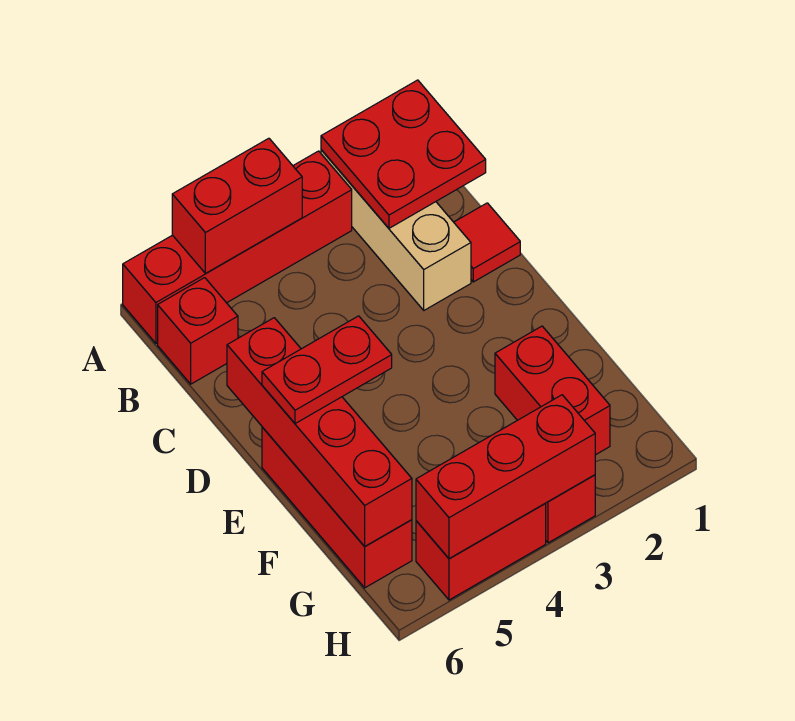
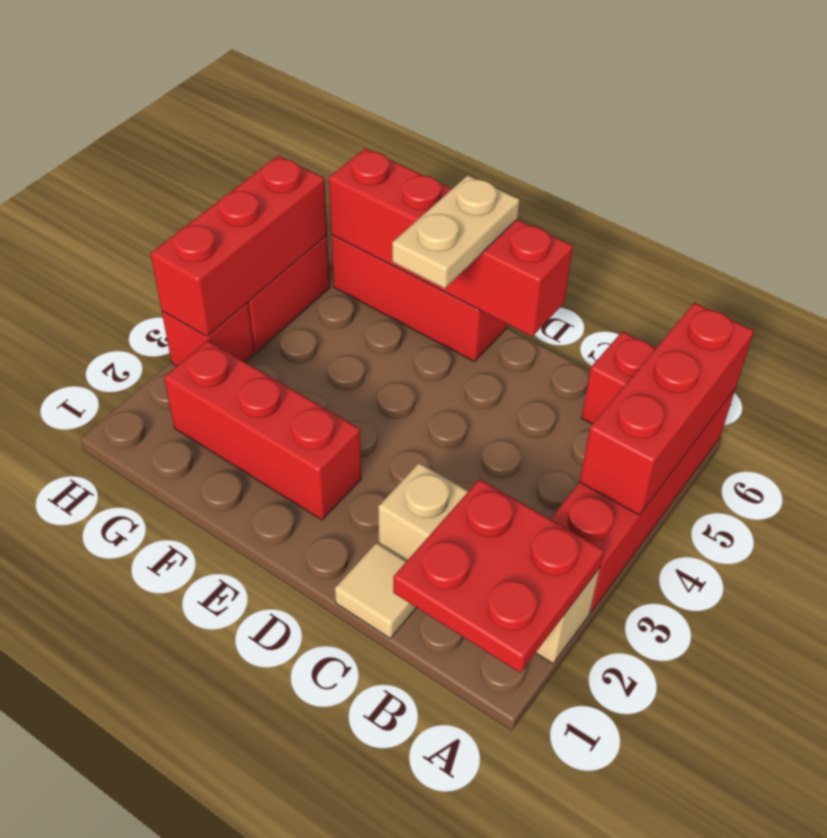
red brick A4:A5 level 2 -> red brick A4:A6 level 2
red tile C1 level 1 -> tan tile C1 level 1
red plate E5:E6 level 3 -> tan plate E5:E6 level 3
red brick F2:G2 level 1 -> red brick E2:G2 level 1

